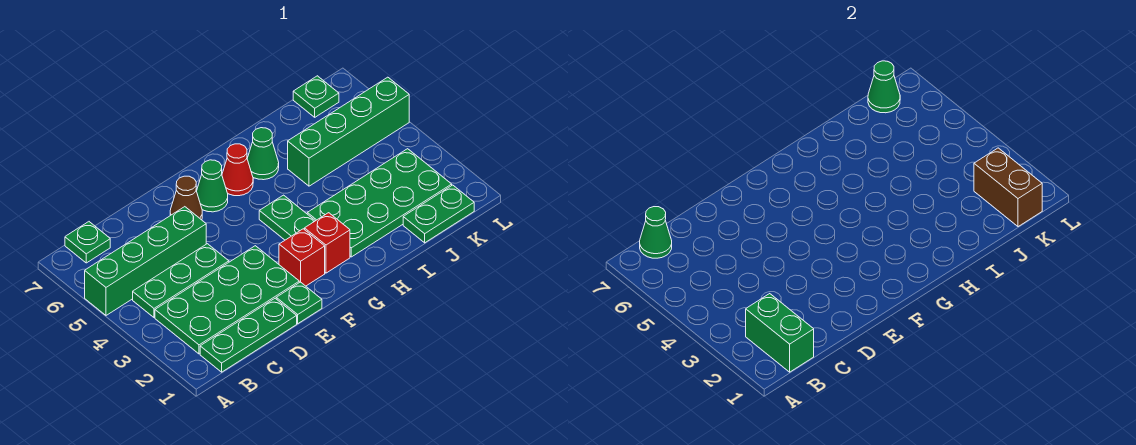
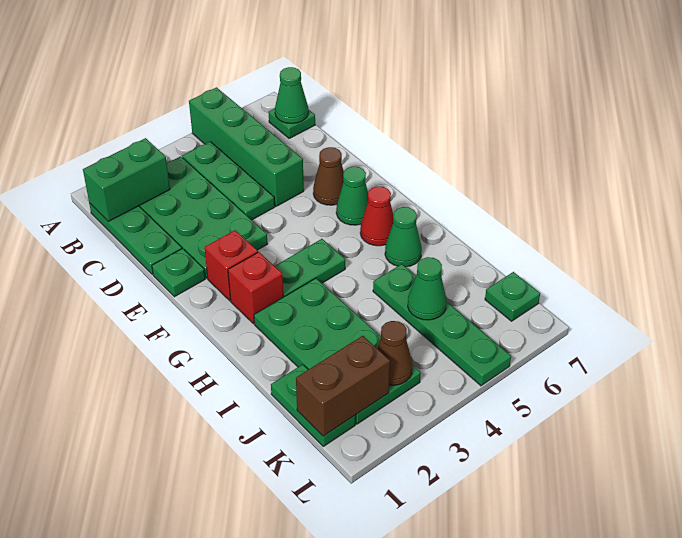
green brick I5:L5 level 1 -> green plate I5:L5 level 1
none -> brown cone K3 level 2
green cone K7 level 2 -> green cone J5 level 2

